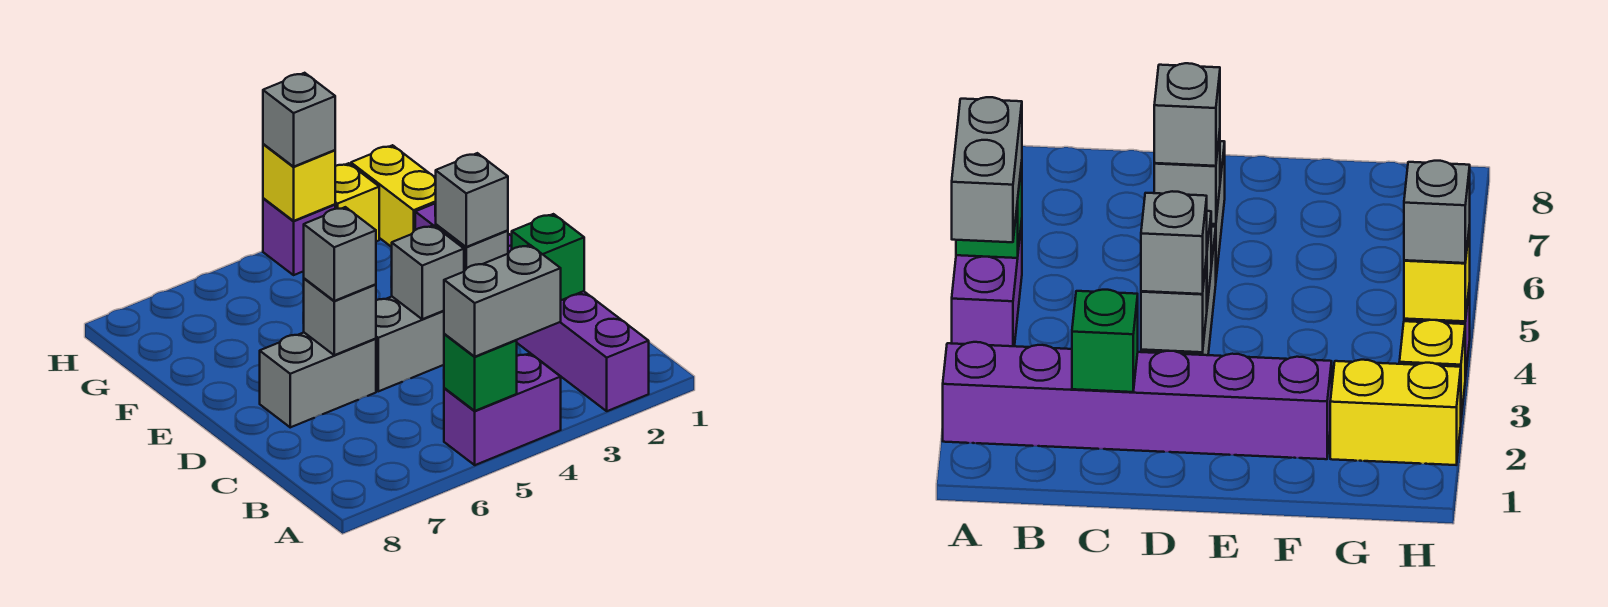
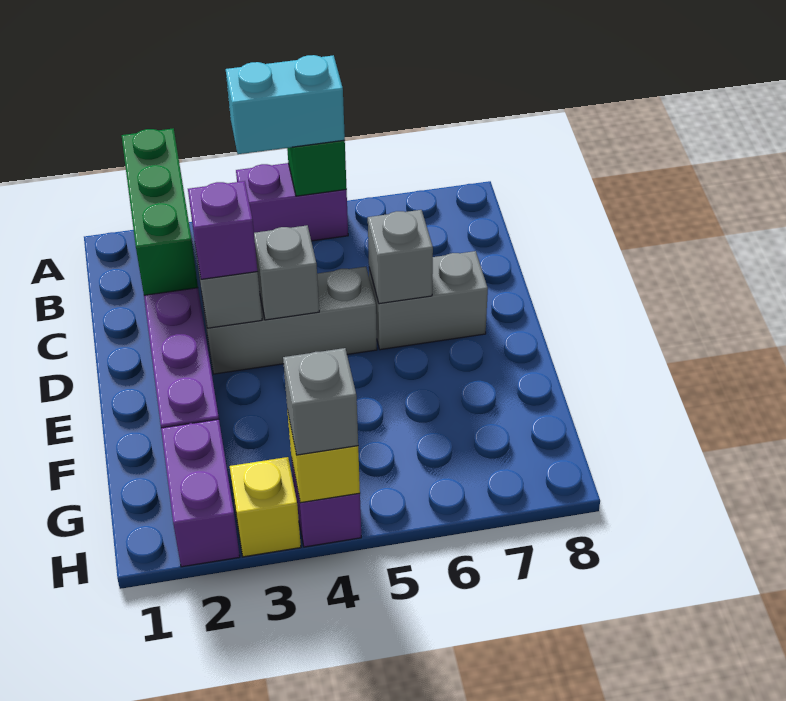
grey brick A4:A5 level 3 -> cyan brick A4:A5 level 3
green brick C2 level 2 -> green brick A2:C2 level 2
grey brick D3 level 3 -> purple brick D3 level 3
grey brick D6 level 3 -> none
yellow brick G2:H2 level 1 -> purple brick G2:H2 level 1

